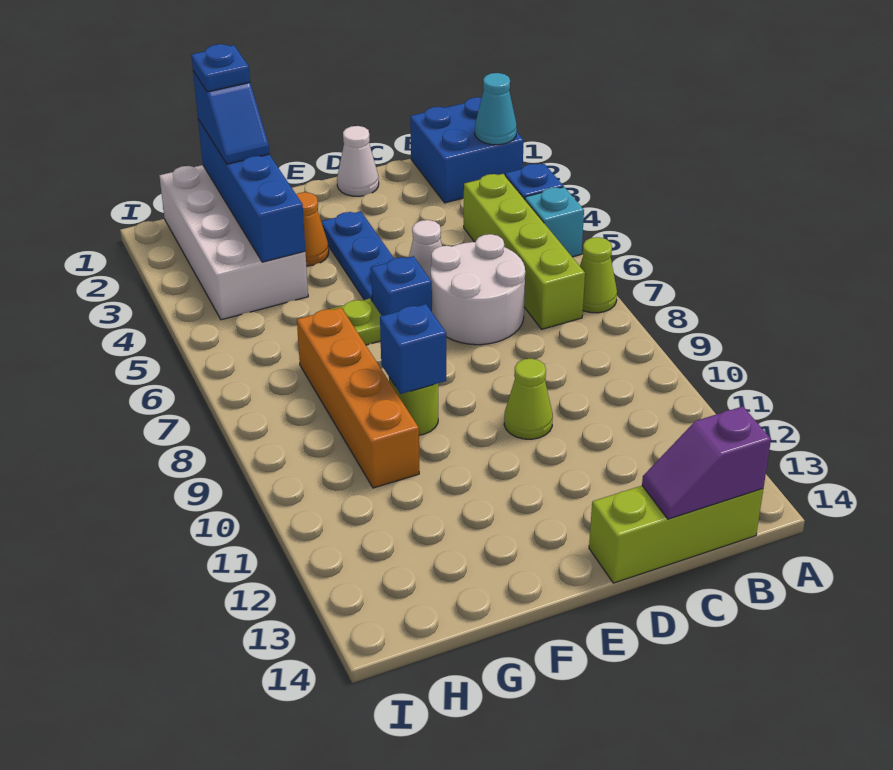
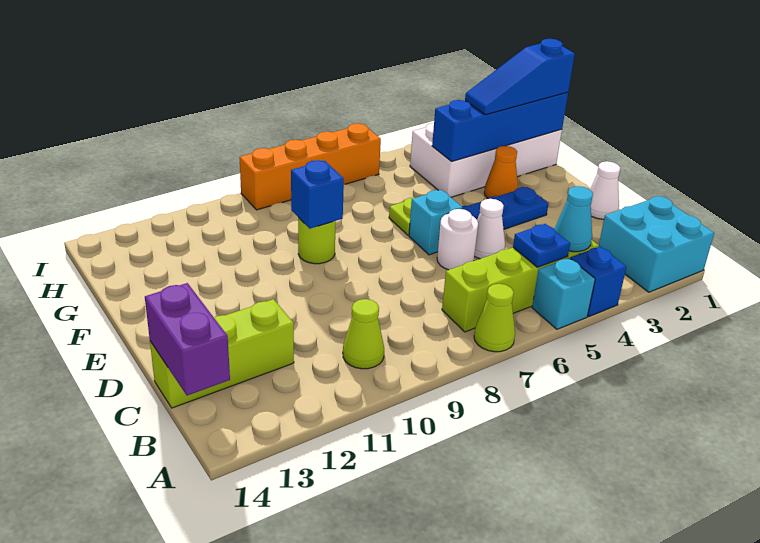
blue brick A1:B2 level 1 -> cyan brick A1:B2 level 1
cyan cone A2 level 2 -> cyan cone B4 level 2
lime brick B14:D14 level 1 -> lime brick C12:C14 level 1
purple slope B14:C14 level 2 top B -> purple brick B14:C14 level 2
white round brick C6:D7 level 1 -> white round brick D6 level 1
lime cone D10 level 1 -> lime cone B10 level 1
blue brick E6 level 1 -> cyan brick E6 level 1
blue slope G1:G2 level 3 top 1 -> blue slope G1:G3 level 3 top 1
blue plate G1 level 4 -> blue plate B5 level 2
orange brick G7:G10 level 1 -> orange brick I6:I9 level 1

